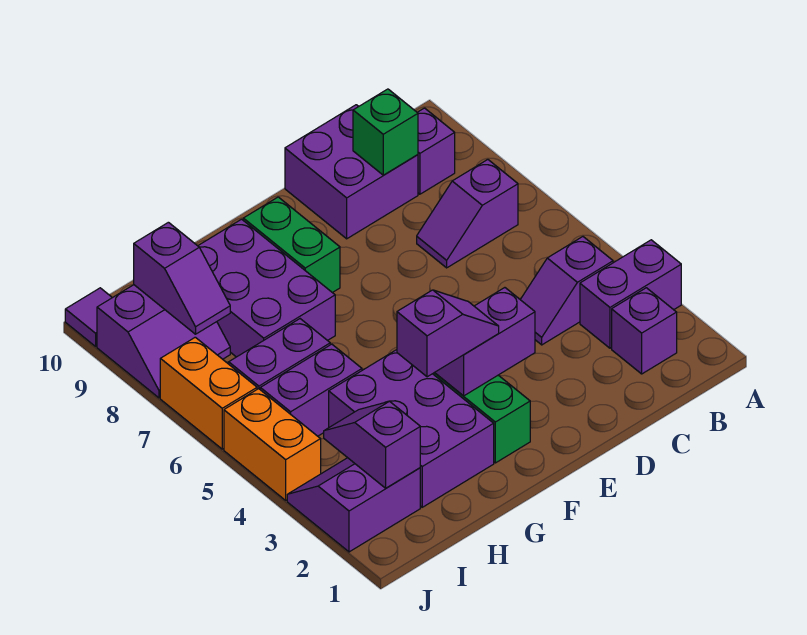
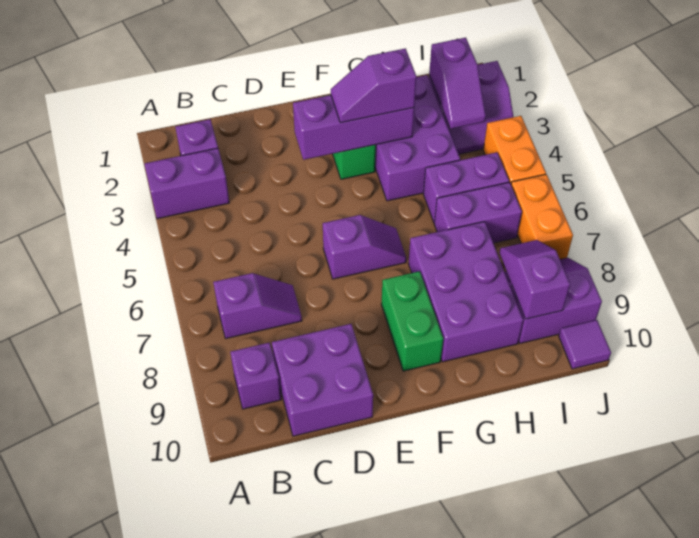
purple slope B4:C4 level 1 top B -> purple slope E6:F6 level 1 top E
green brick C9 level 2 -> none
purple brick E3:F3 level 2 -> purple brick E3:G3 level 2

